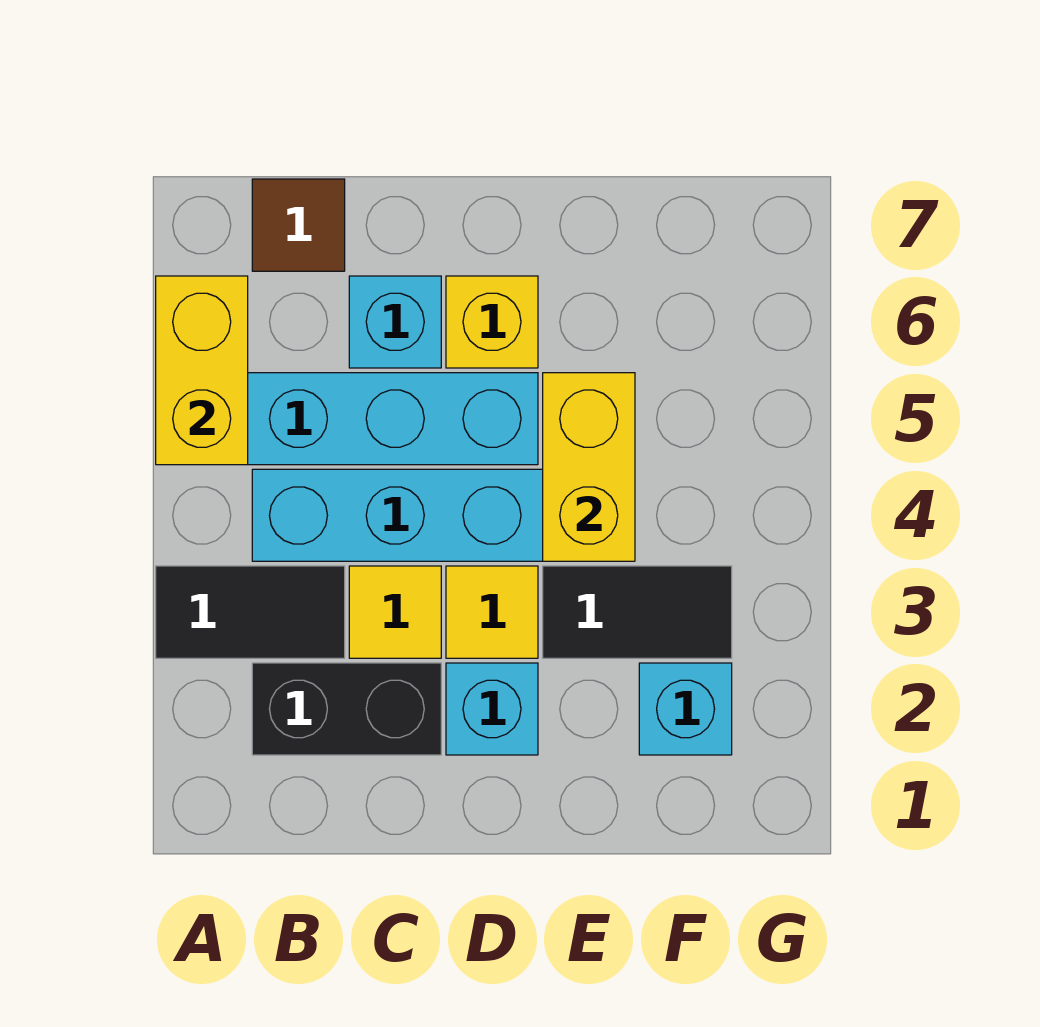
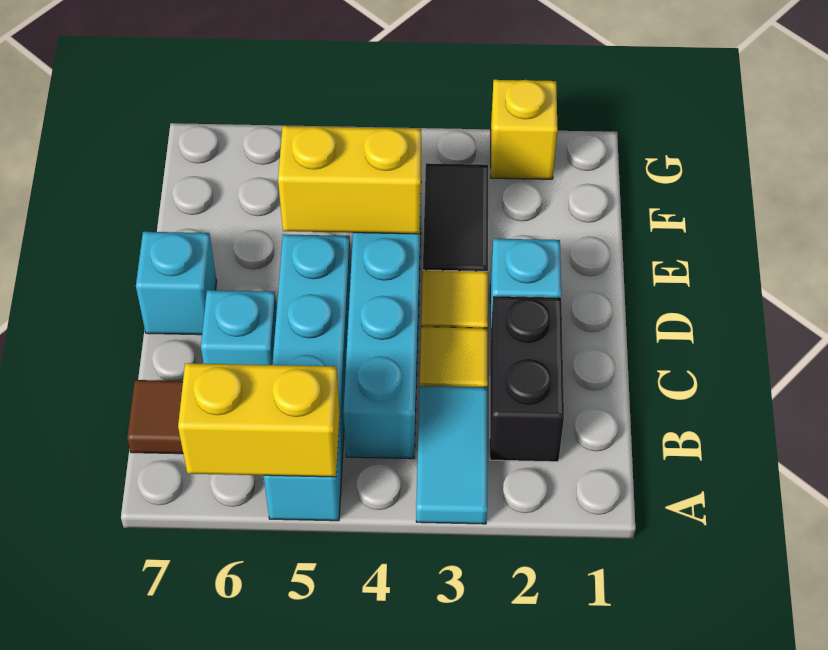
black tile A3:B3 level 1 -> cyan tile A3:B3 level 1
yellow brick D6 level 1 -> yellow brick G2 level 1
cyan brick F2 level 1 -> cyan brick D7 level 1

